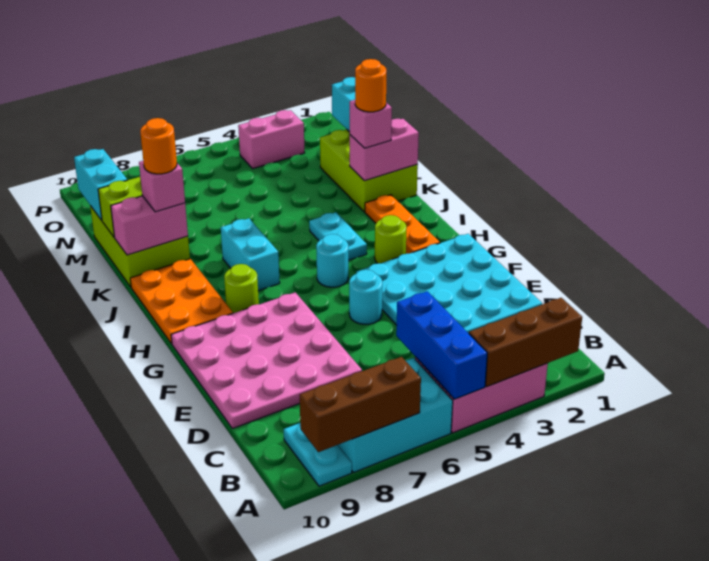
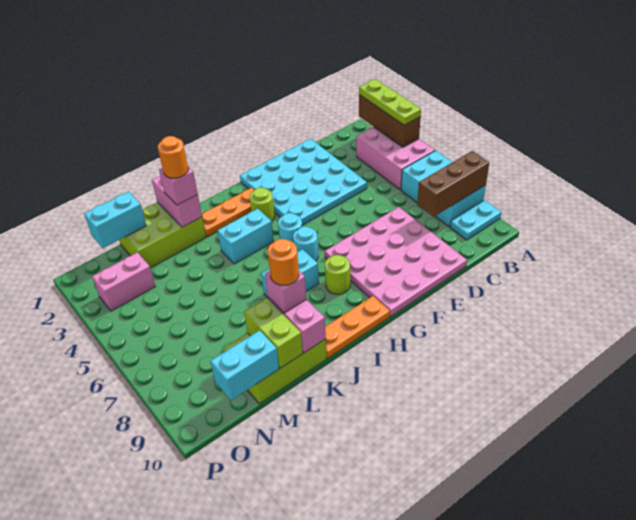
none -> lime plate A2:A4 level 3
blue brick A5:C5 level 2 -> none
brown brick A7:A9 level 2 -> brown brick A8:C8 level 2
cyan round brick F5 level 1 -> cyan round brick H6 level 1
orange plate H9:J10 level 1 -> orange plate H10:J10 level 1
cyan plate I4:J4 level 1 -> cyan brick I4:J4 level 1
pink brick O3:O4 level 1 -> pink brick N3:O3 level 1

